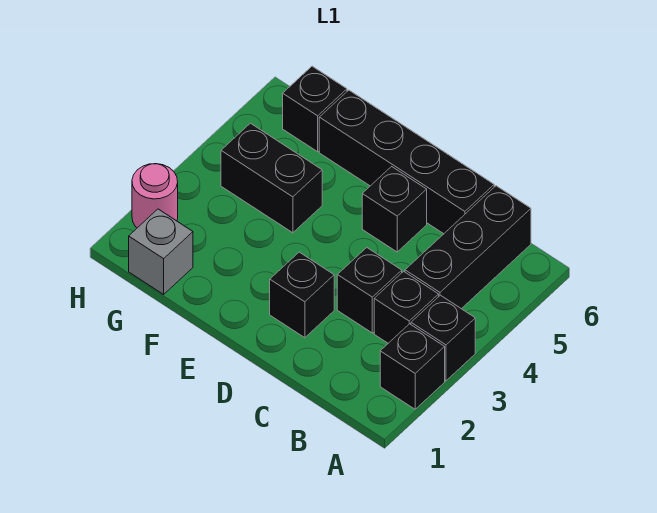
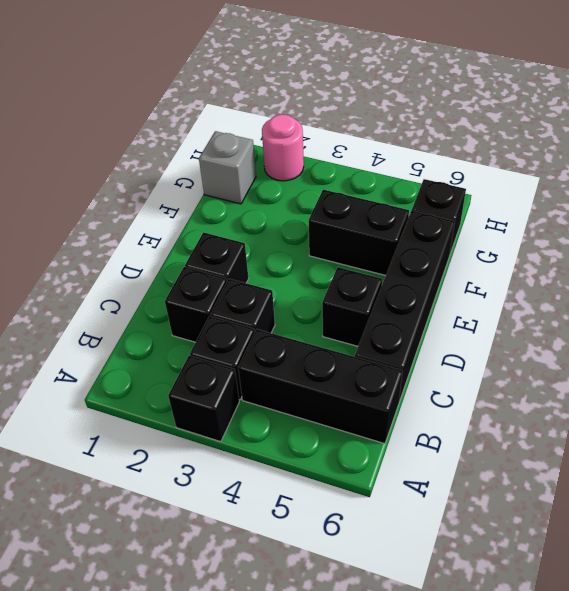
black brick A2 level 1 -> black brick C2 level 1
black brick F4:G4 level 1 -> black brick F4:F5 level 1

